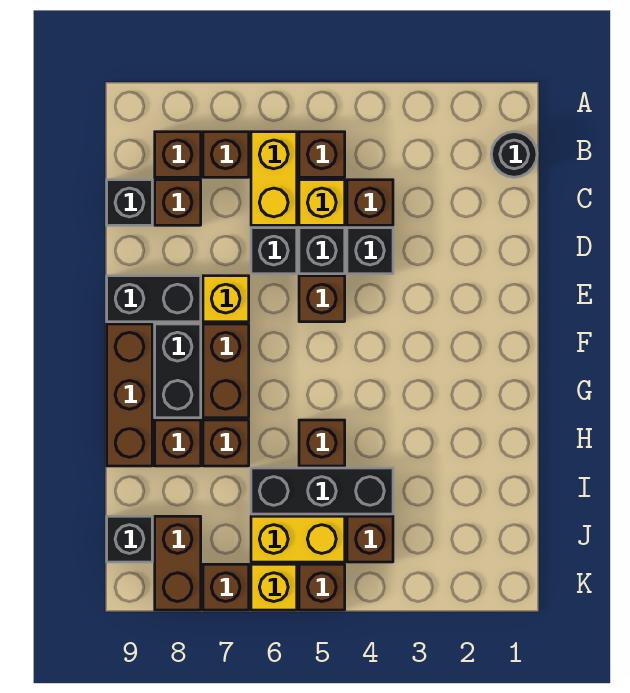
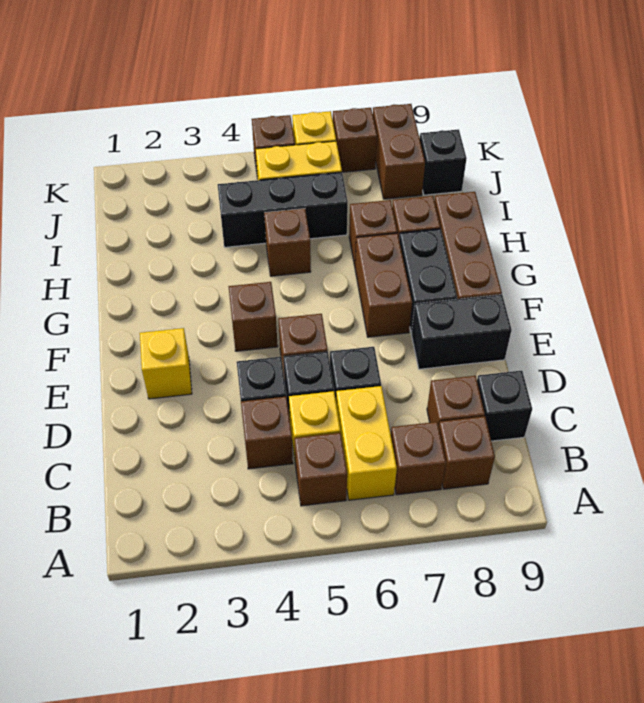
black round brick B1 level 1 -> none
yellow brick E7 level 1 -> yellow brick E2 level 1
brown brick J4 level 1 -> brown brick F4 level 1

